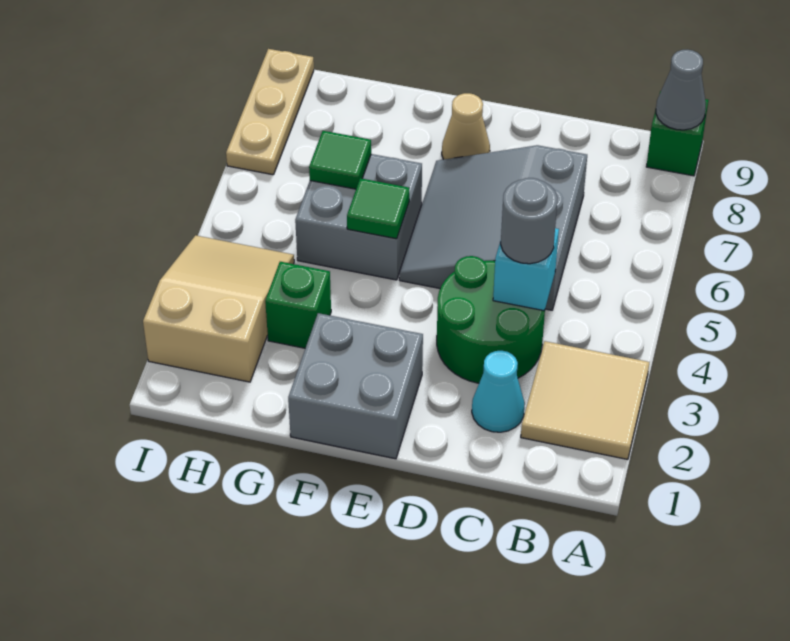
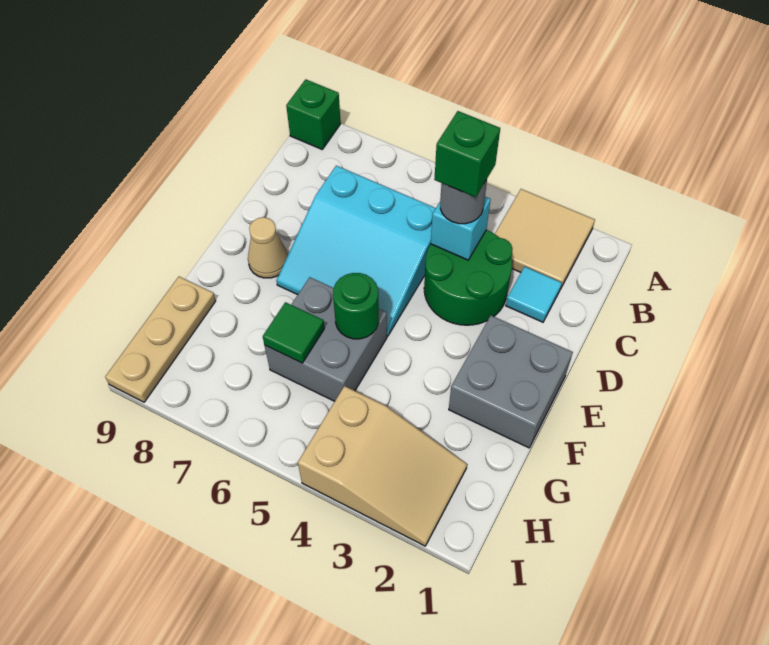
grey cone A9 level 2 -> none
cyan cone C2 level 1 -> cyan tile C2 level 1
grey slope C5:E7 level 1 top C -> cyan slope C5:E7 level 1 top C
green tile F5 level 2 -> green round brick F5 level 2
green brick G3 level 1 -> green brick C4 level 4
tan slope H2:I4 level 1 top 2 -> tan slope H2:I4 level 1 top 4
tan plate I7:I9 level 1 -> tan plate G9:I9 level 1

